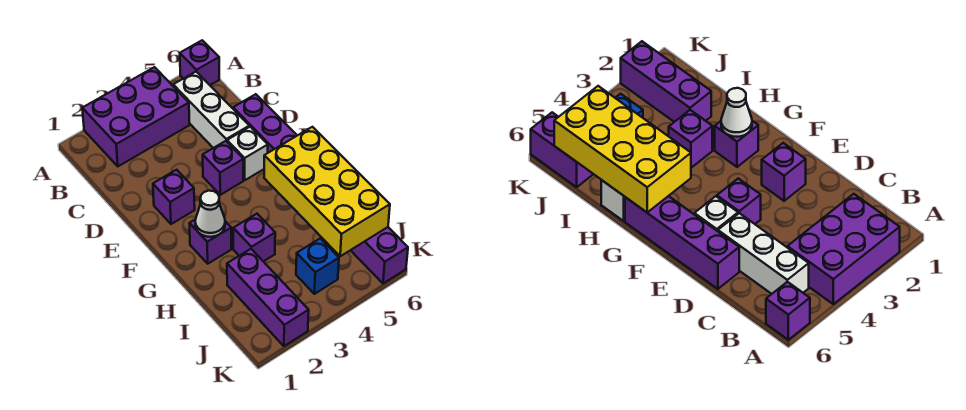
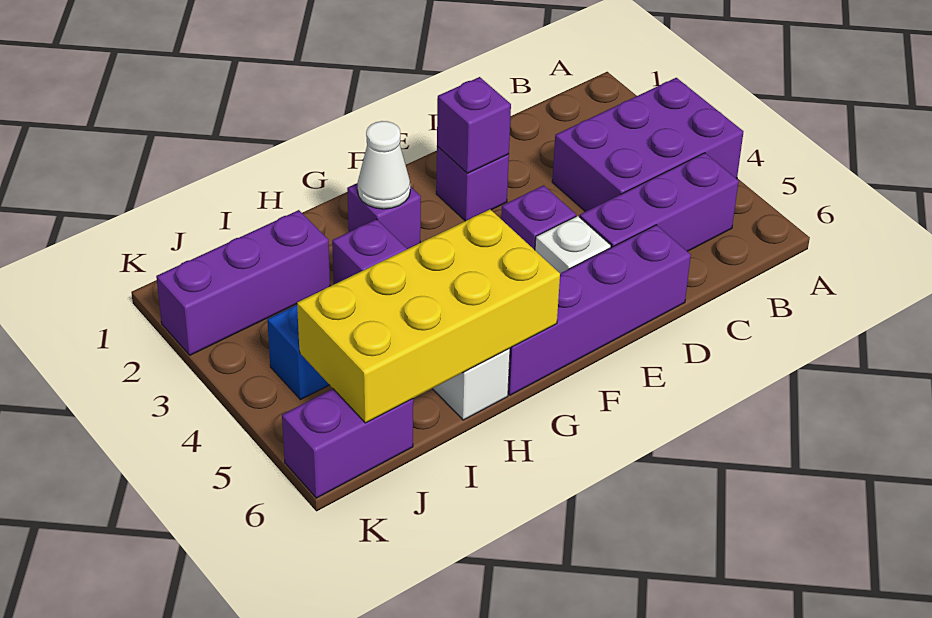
purple brick A2:B4 level 1 -> purple brick A3:C4 level 1
purple brick A6 level 1 -> purple brick E2 level 2
white brick B5:D5 level 1 -> purple brick B5:D5 level 1

